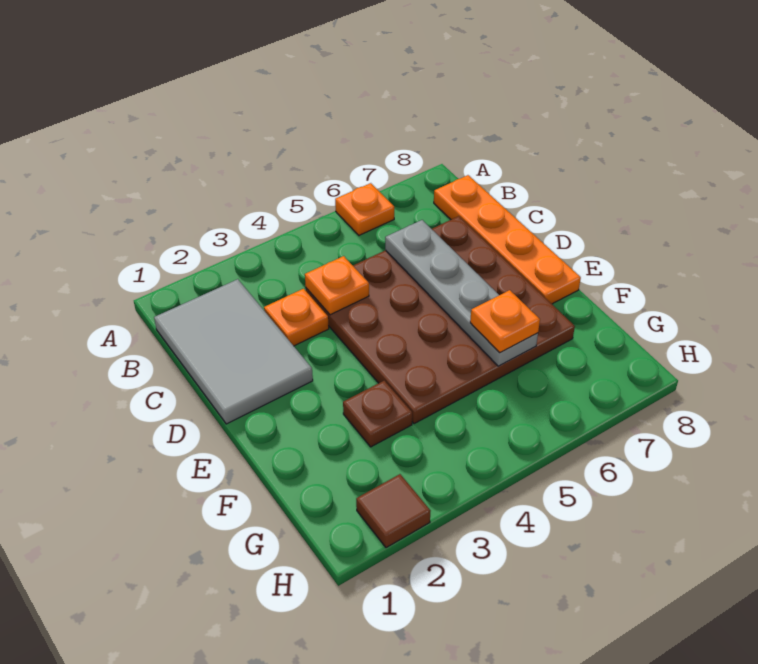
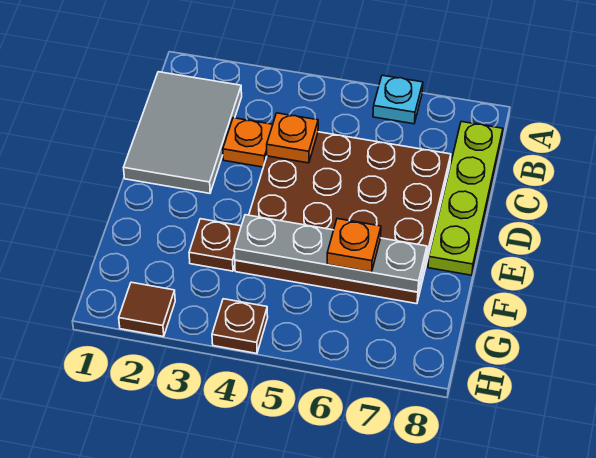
orange plate A6 level 1 -> cyan plate A6 level 1
orange plate B8:E8 level 1 -> lime plate B8:E8 level 1
grey plate C6:F6 level 2 -> grey plate F4:F7 level 2
none -> brown plate H4 level 1

